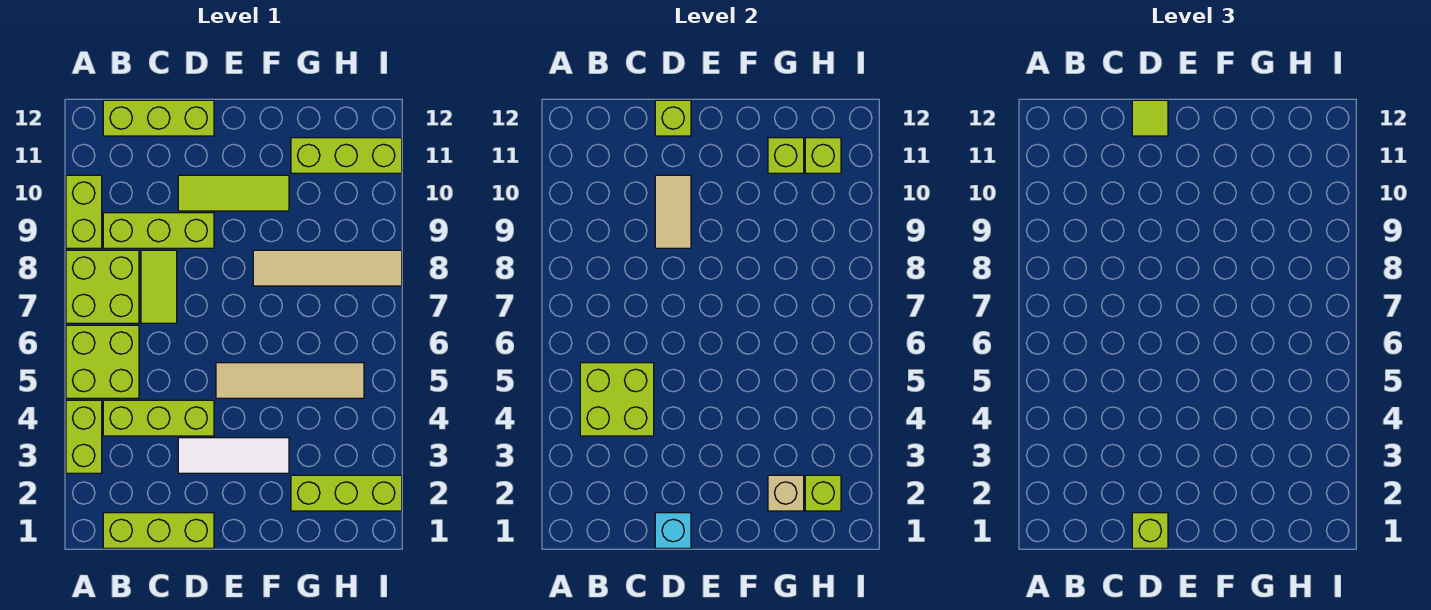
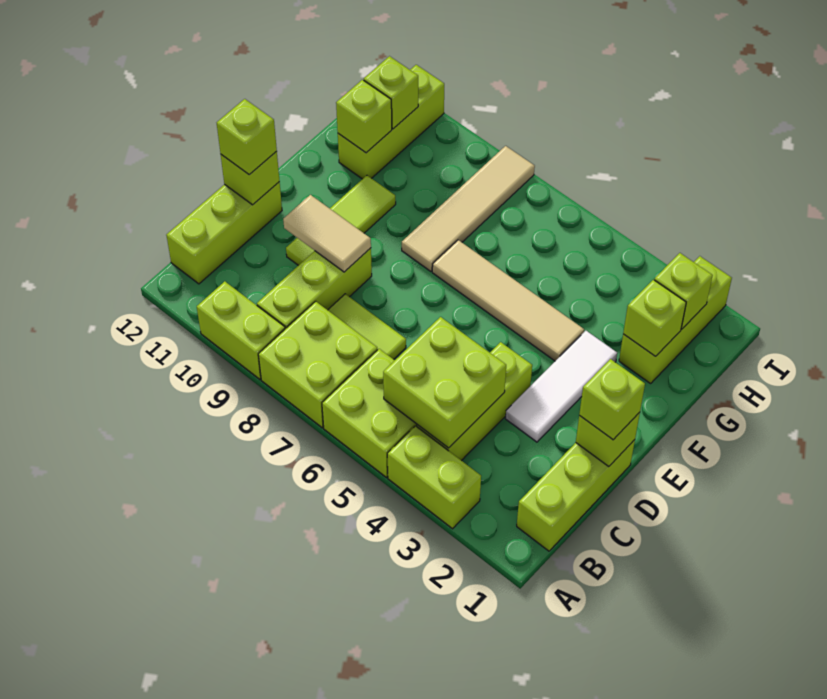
cyan brick D1 level 2 -> lime brick D1 level 2
lime tile D12 level 3 -> lime brick D12 level 3
tan tile E5:H5 level 1 -> tan tile F4:F7 level 1
tan brick G2 level 2 -> lime brick G2 level 2

